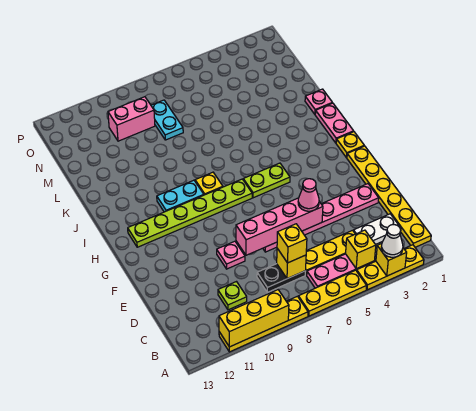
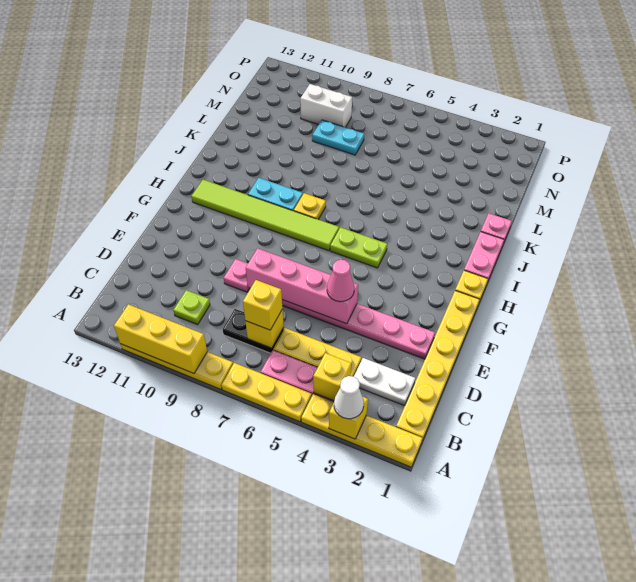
yellow plate A2:A4 level 1 -> yellow plate A1:A4 level 1
lime plate H7:H12 level 1 -> lime tile H7:H12 level 1
cyan plate M8:N8 level 1 -> cyan plate M8:M9 level 1
pink brick N9:N10 level 1 -> white brick N9:N10 level 1

